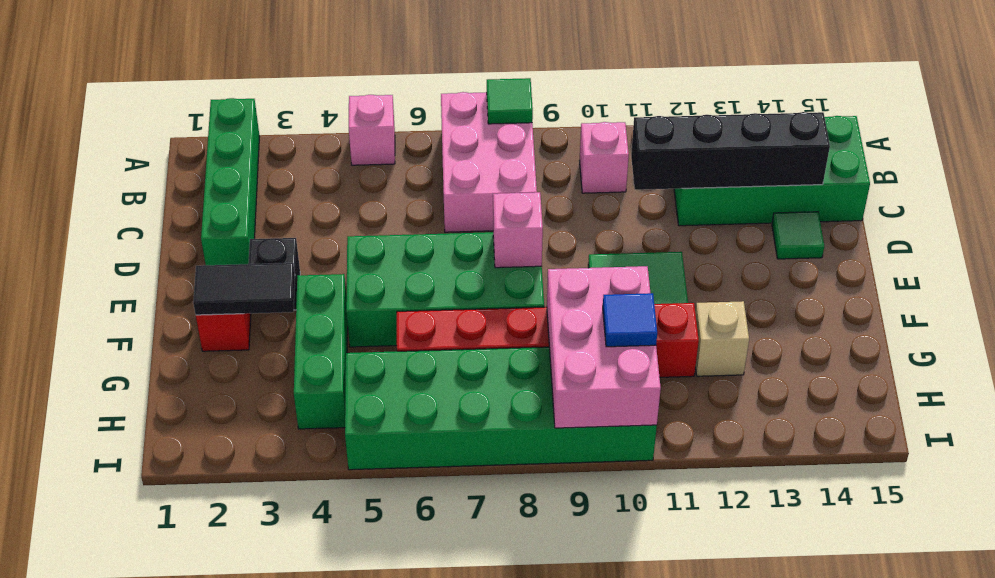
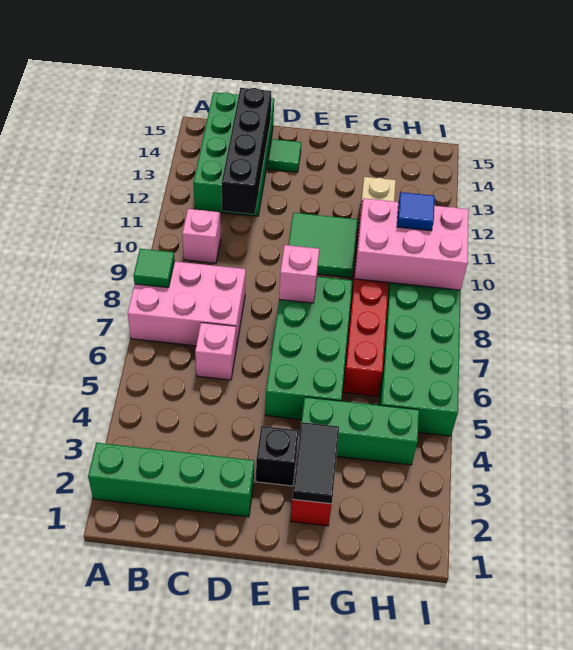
pink brick A5 level 1 -> pink brick C6 level 1

